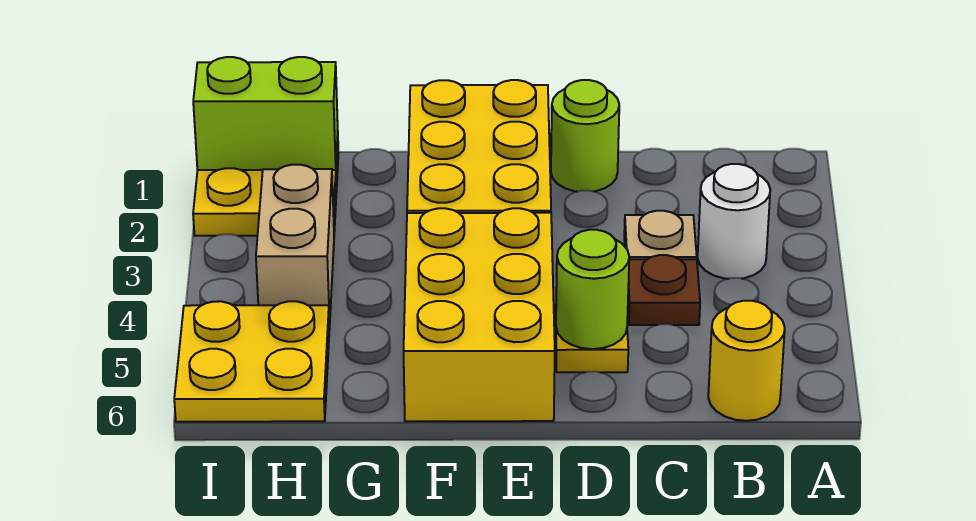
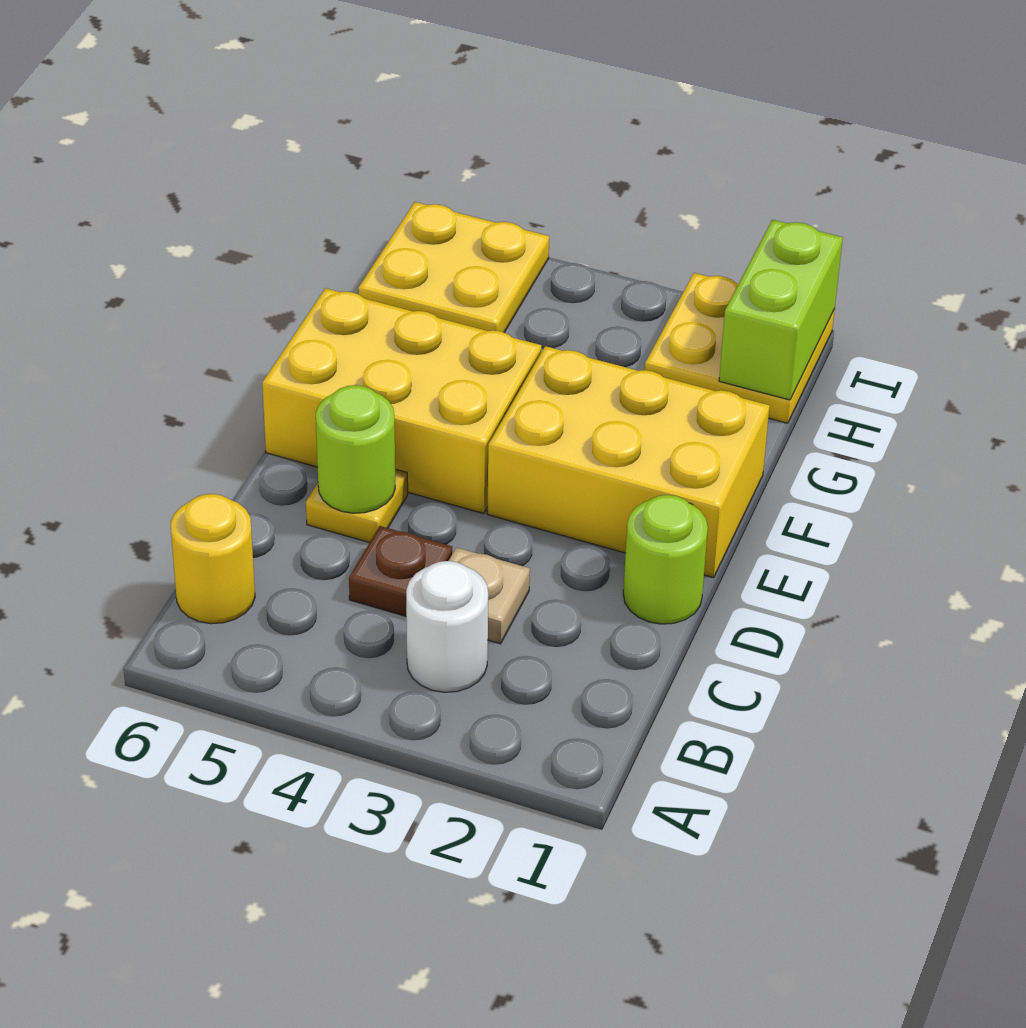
tan brick H3:H4 level 1 -> none

